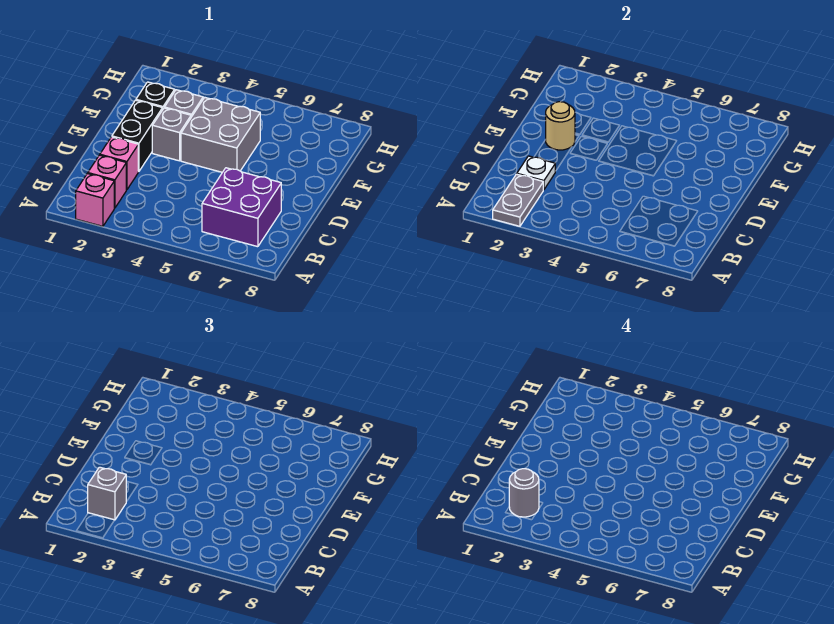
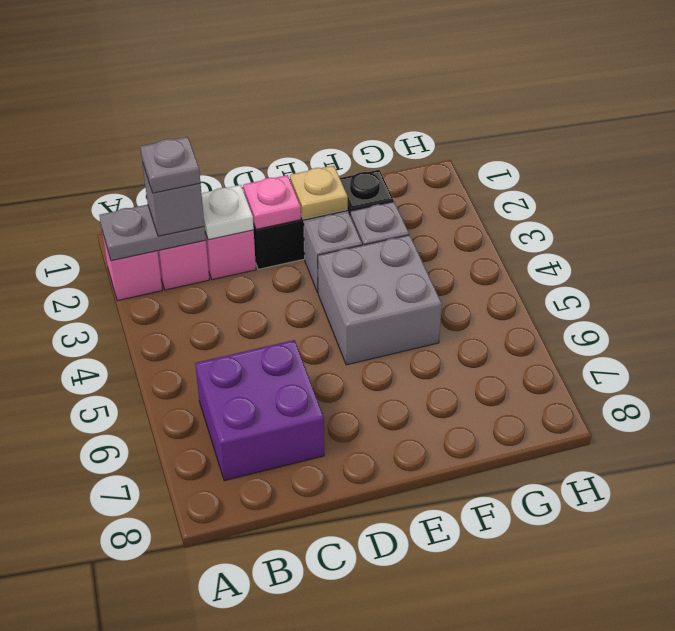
grey round brick B2 level 4 -> grey plate B2 level 4
none -> pink plate D2 level 2
tan round brick E2 level 2 -> tan plate E2 level 2

